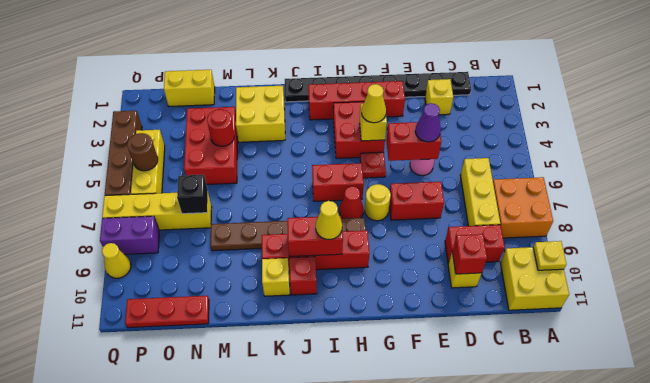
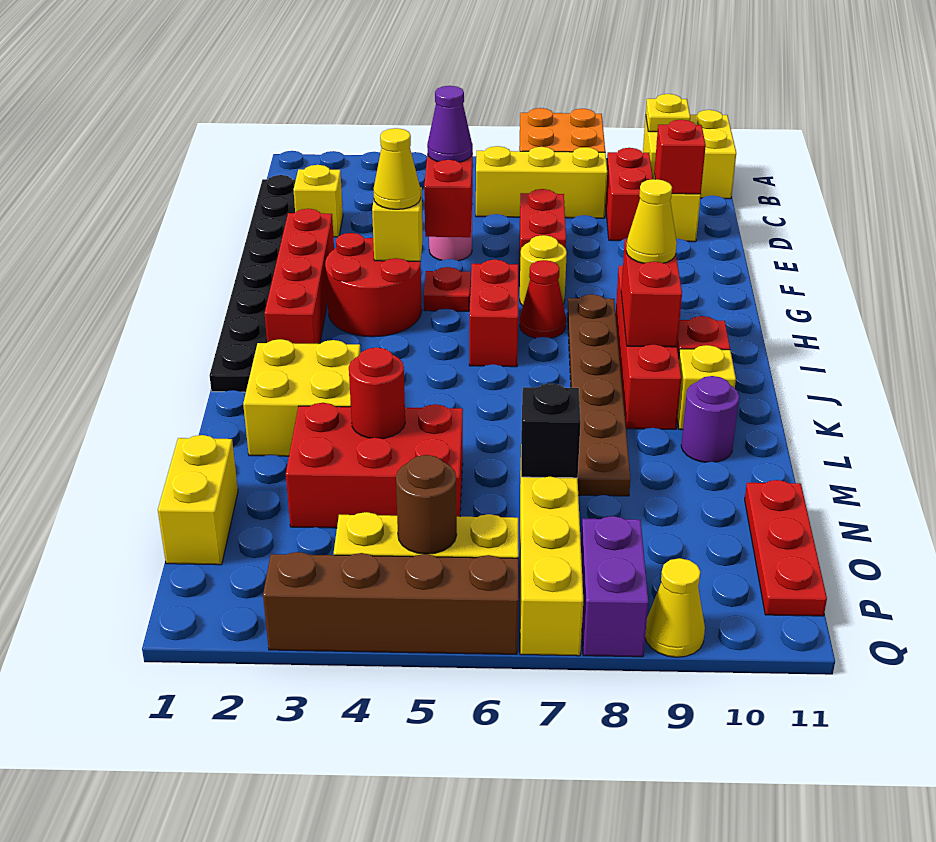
red brick G3:H4 level 1 -> red round brick G3:H4 level 1
none -> purple round brick L10 level 1

